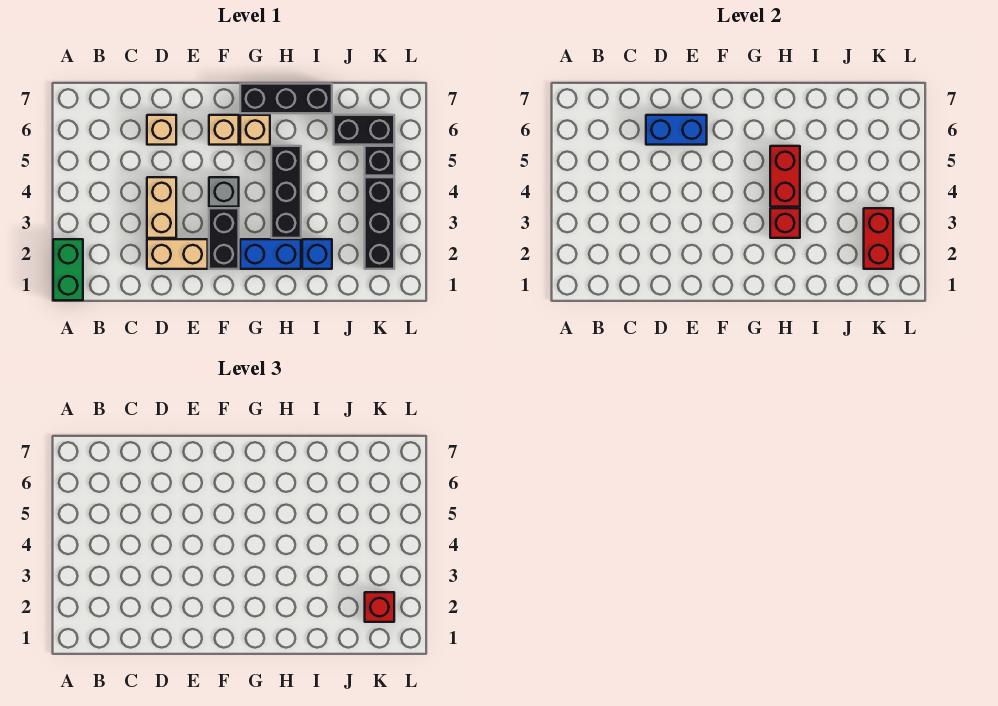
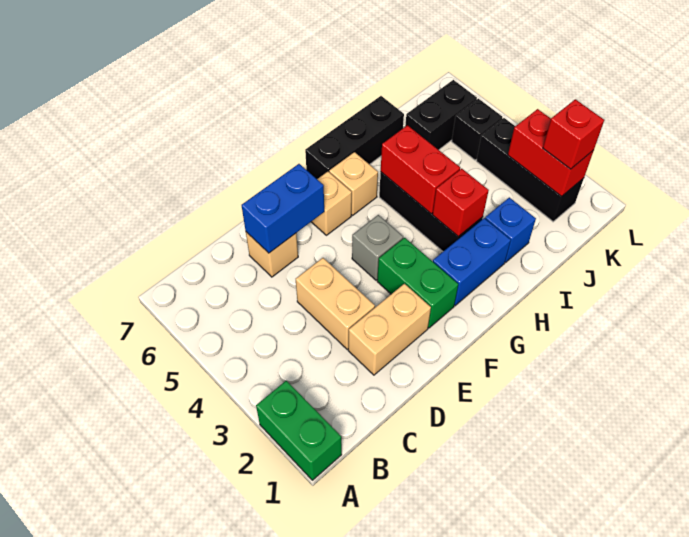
black brick F2:F3 level 1 -> green brick F2:F3 level 1

